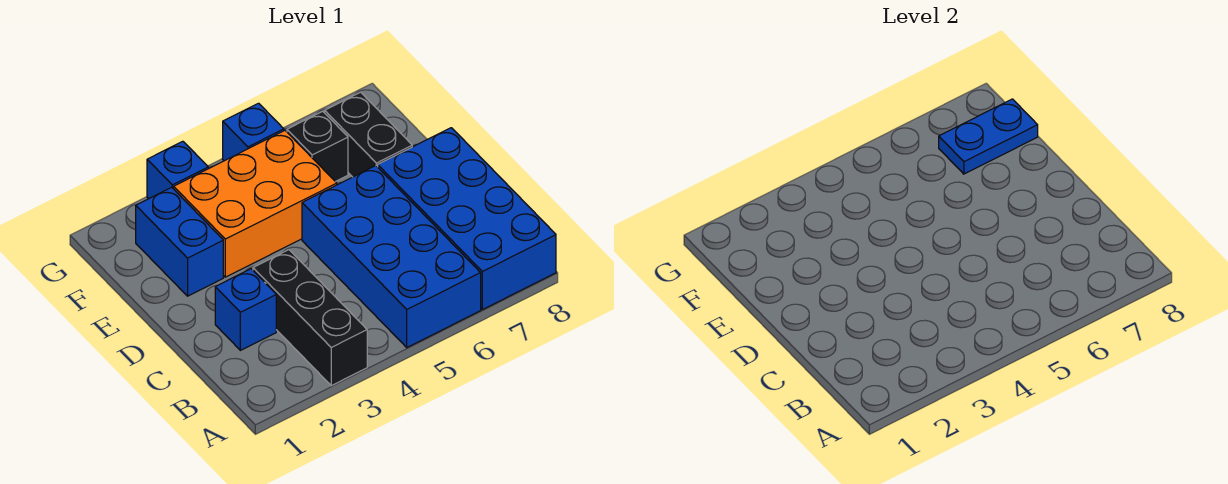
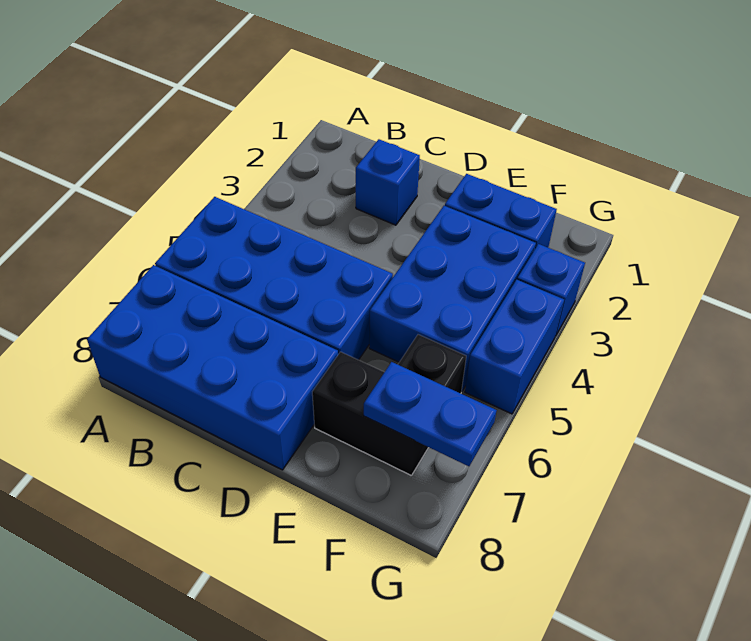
black brick A3:C3 level 1 -> none
orange brick E3:F5 level 1 -> blue brick E3:F5 level 1
blue plate F7:F8 level 2 -> blue plate F7:G7 level 2
blue brick G5 level 1 -> blue brick G4:G5 level 1

